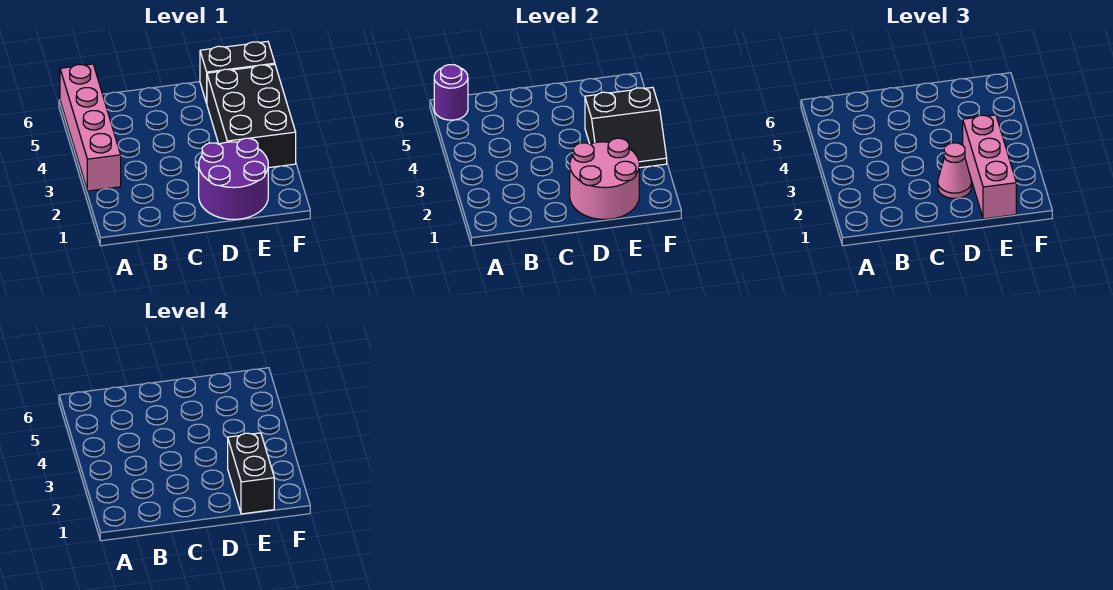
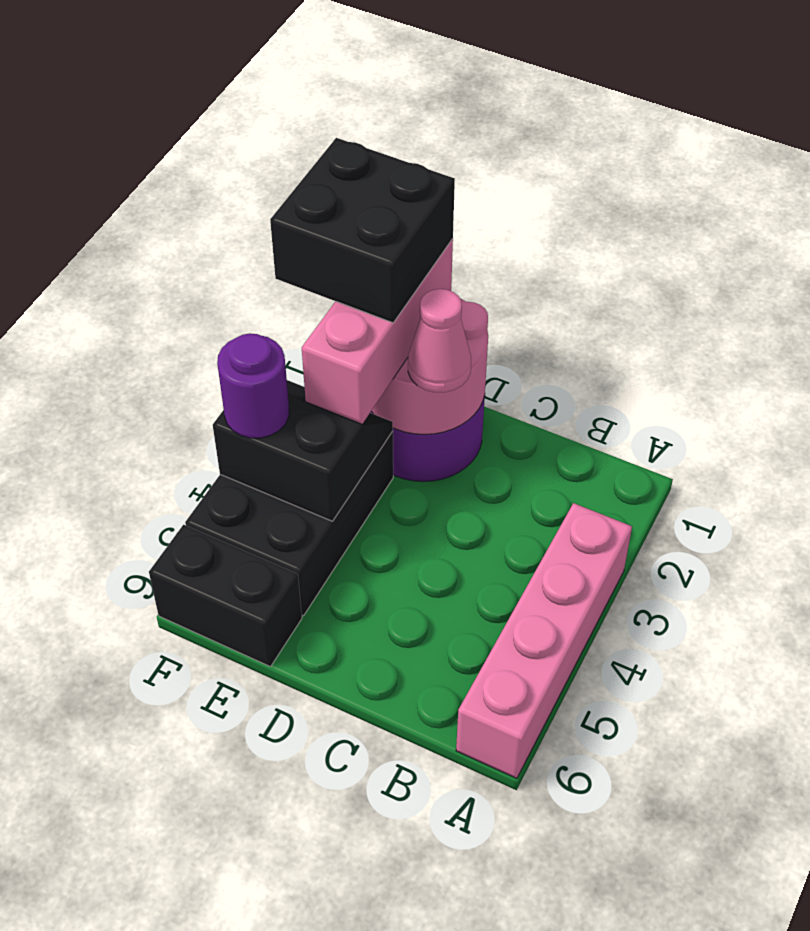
purple round brick A6 level 2 -> purple round brick F4 level 3
black brick E1:E2 level 4 -> black brick E1:F2 level 4

